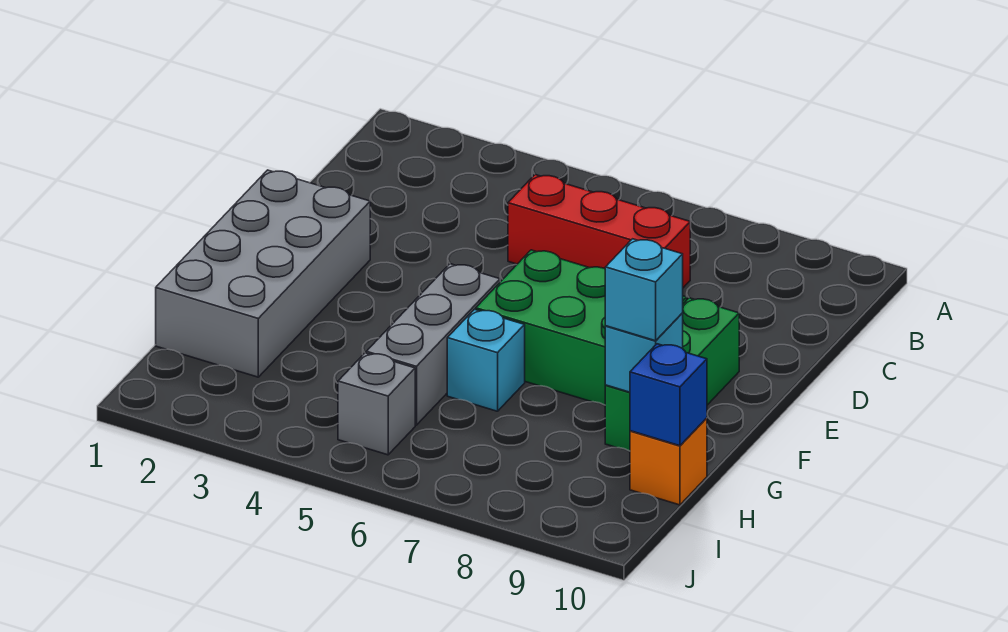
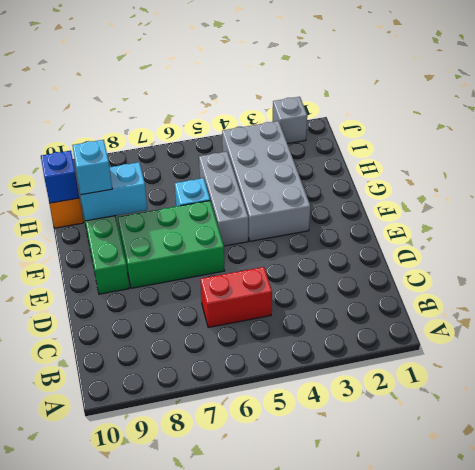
red brick C5:C7 level 1 -> red brick C5:C6 level 1
grey brick E1:H2 level 1 -> grey brick F3:I4 level 1
cyan brick G9 level 2 -> cyan brick G8:G9 level 2
grey brick I5 level 1 -> grey brick J2 level 1

